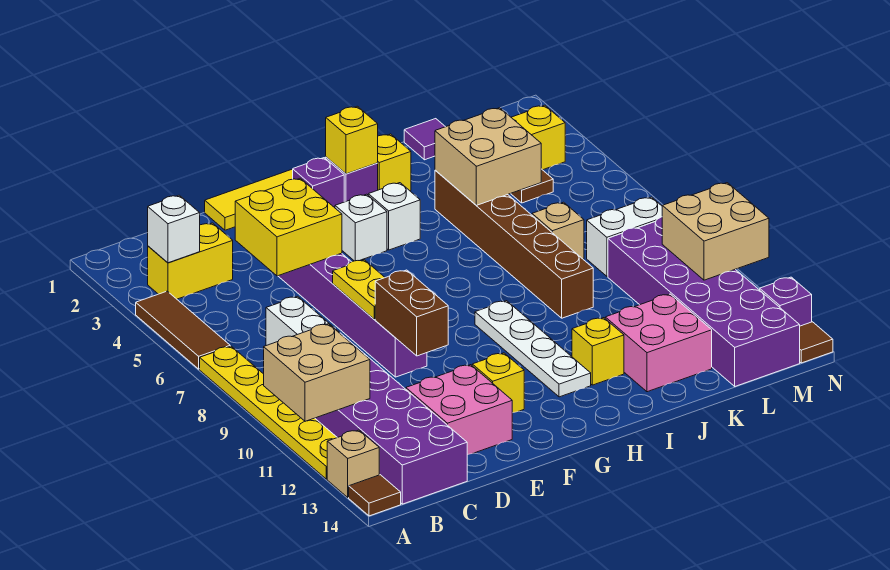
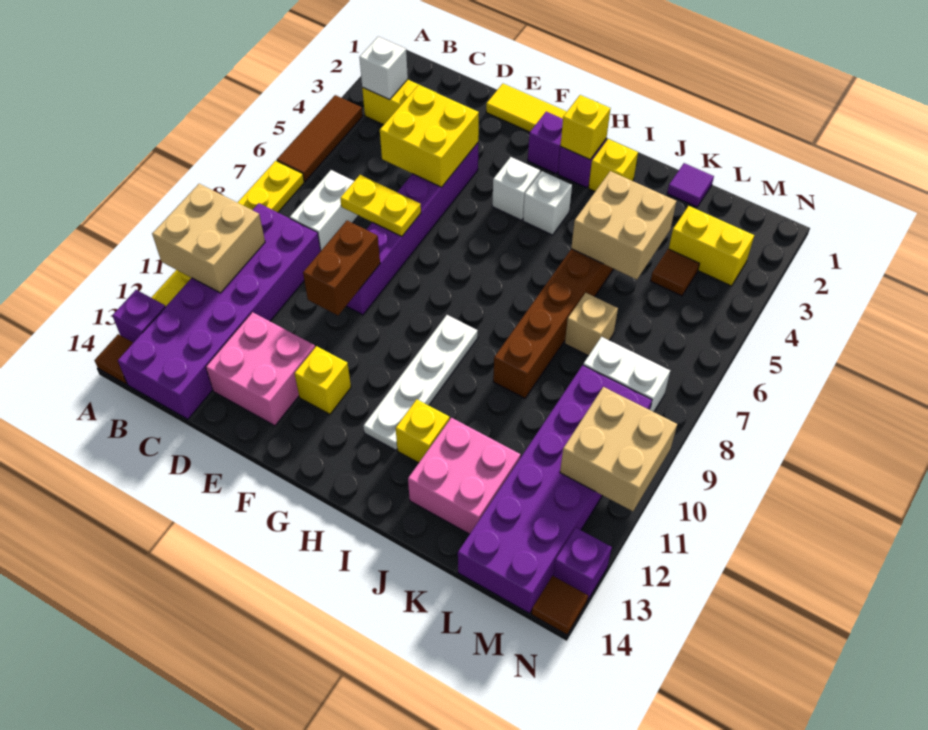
tan brick A13 level 1 -> purple brick A13 level 1
yellow plate E7:E8 level 2 -> yellow plate D7:E7 level 2

